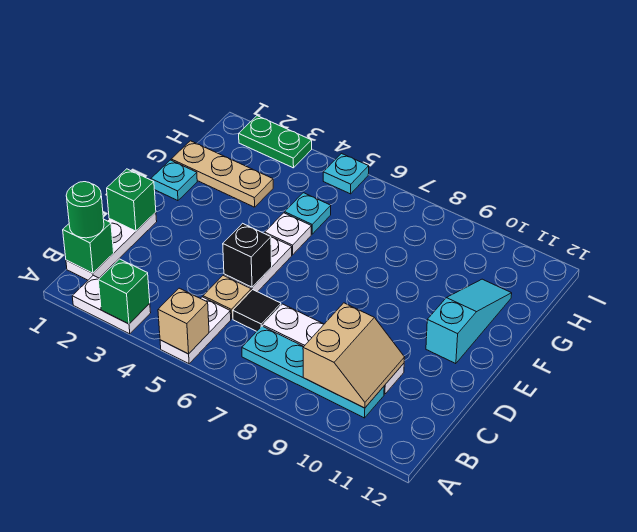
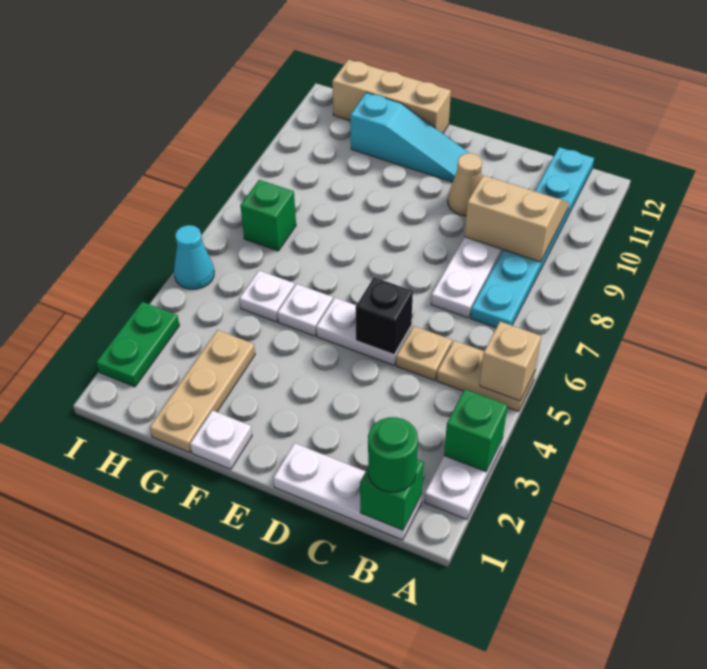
white plate A5:B5 level 1 -> tan plate A5:B5 level 1
cyan plate B7:B10 level 1 -> cyan plate B7:B12 level 1
black tile C6 level 1 -> none
green brick D1 level 2 -> green brick H7 level 1
none -> tan cone D10 level 1
cyan slope E11:G11 level 1 top E -> cyan slope E11:G11 level 1 top G
cyan plate F1 level 1 -> white plate F1 level 1
none -> tan brick F12:H12 level 1
cyan plate G5 level 1 -> white plate G5 level 1
cyan plate I5 level 1 -> cyan cone I5 level 1

